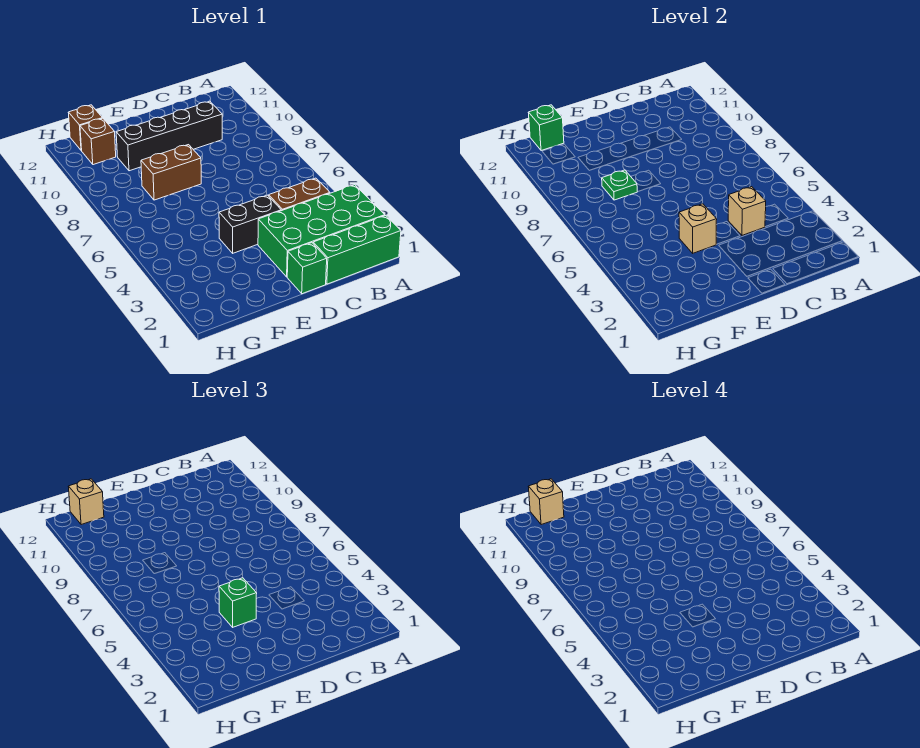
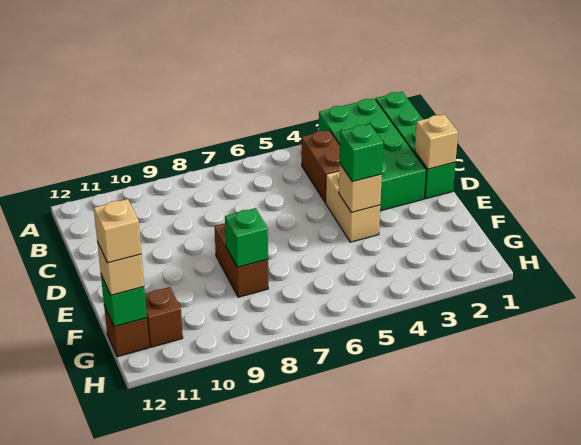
tan brick C4 level 2 -> tan brick D1 level 2
black brick C10:F10 level 1 -> none
black brick D4:E4 level 1 -> tan brick D4:E4 level 1
green plate F8 level 2 -> green brick F8 level 2

